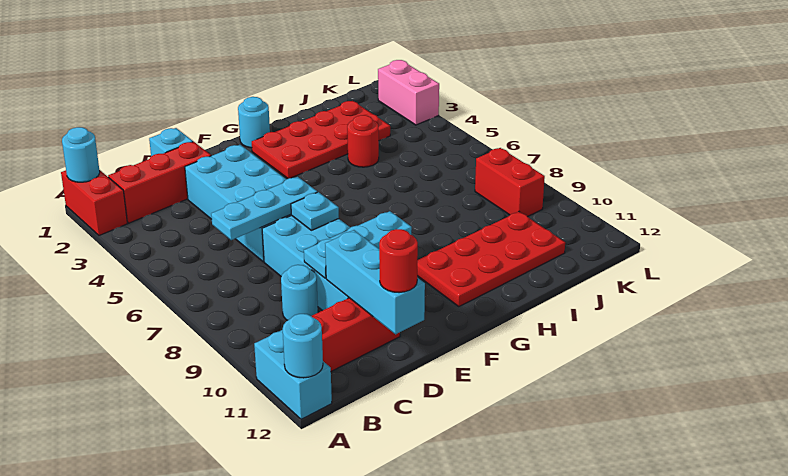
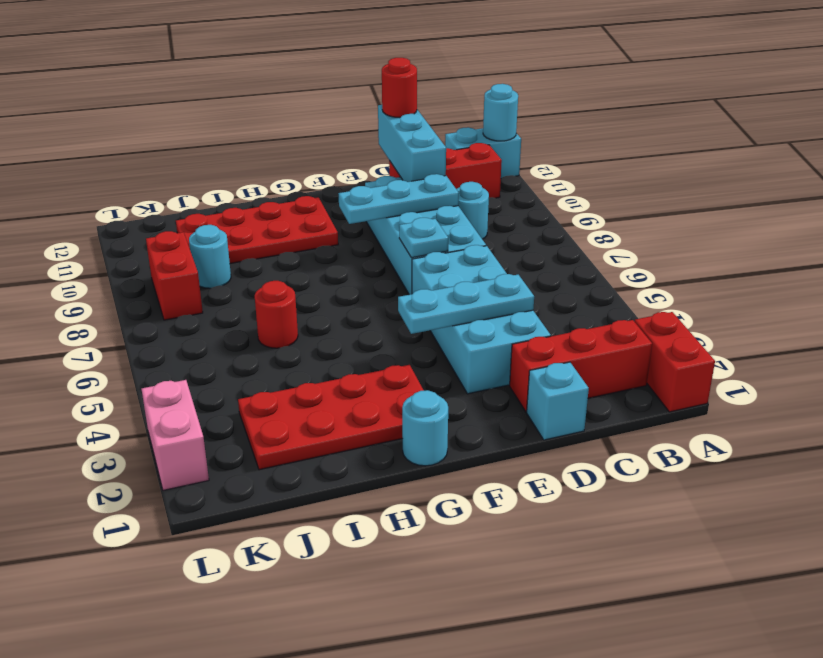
cyan round brick A1 level 2 -> cyan round brick J9 level 1
cyan brick A11:A12 level 1 -> cyan brick A12:B12 level 1
cyan plate C6:E6 level 2 -> cyan plate D4:F4 level 2
red round brick I4 level 1 -> red round brick I6 level 1

